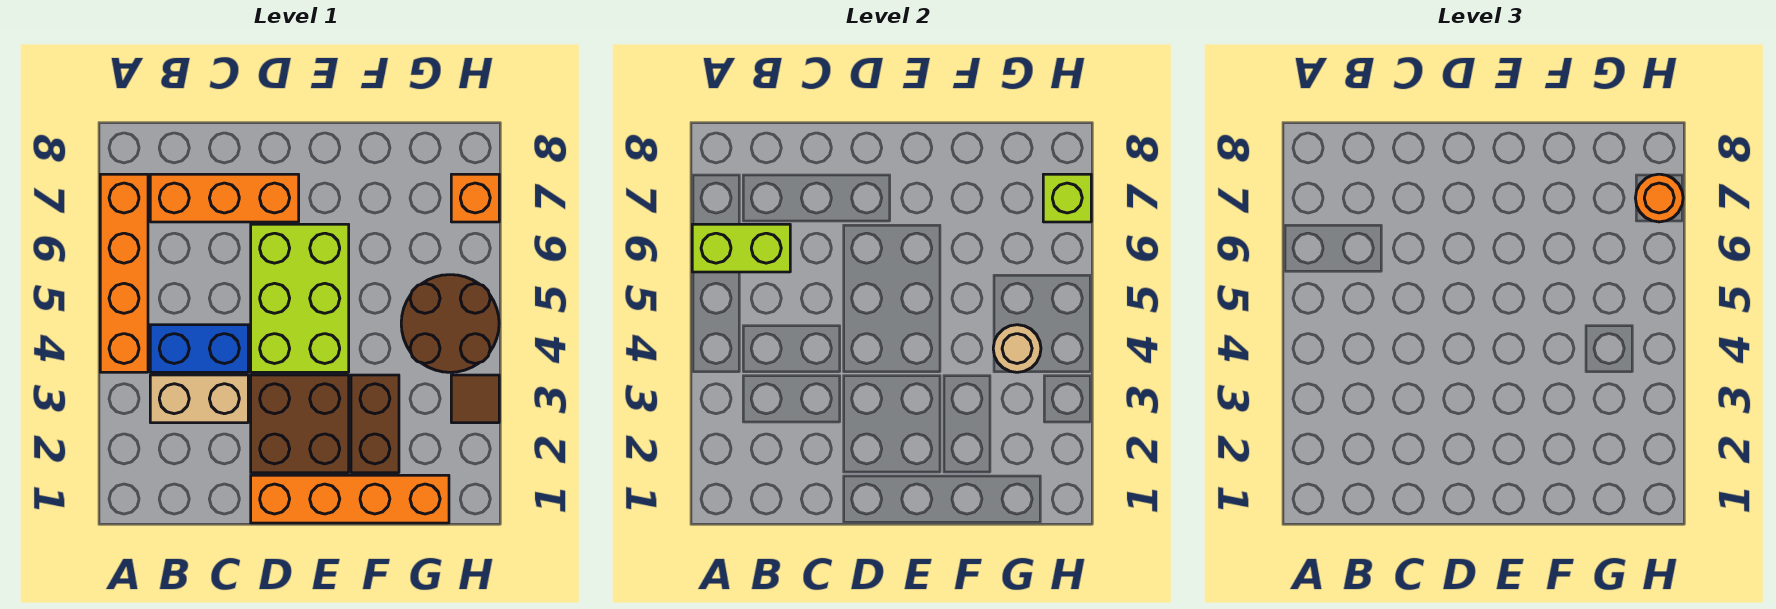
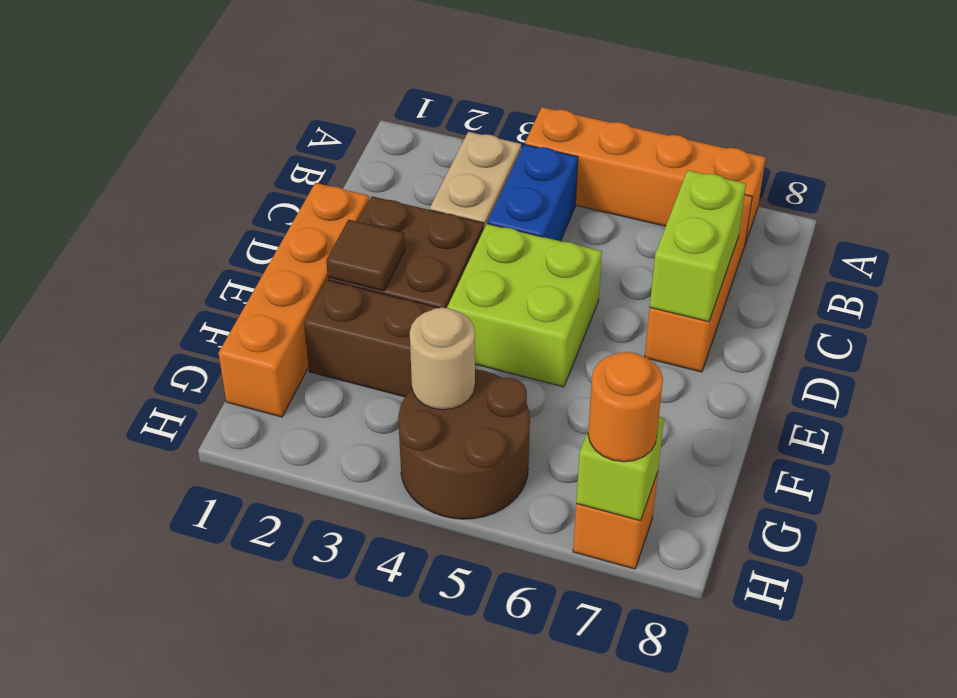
lime brick A6:B6 level 2 -> lime brick C7:D7 level 2
lime brick D4:E6 level 1 -> lime brick D4:E5 level 1
brown tile H3 level 1 -> brown tile E2 level 2

